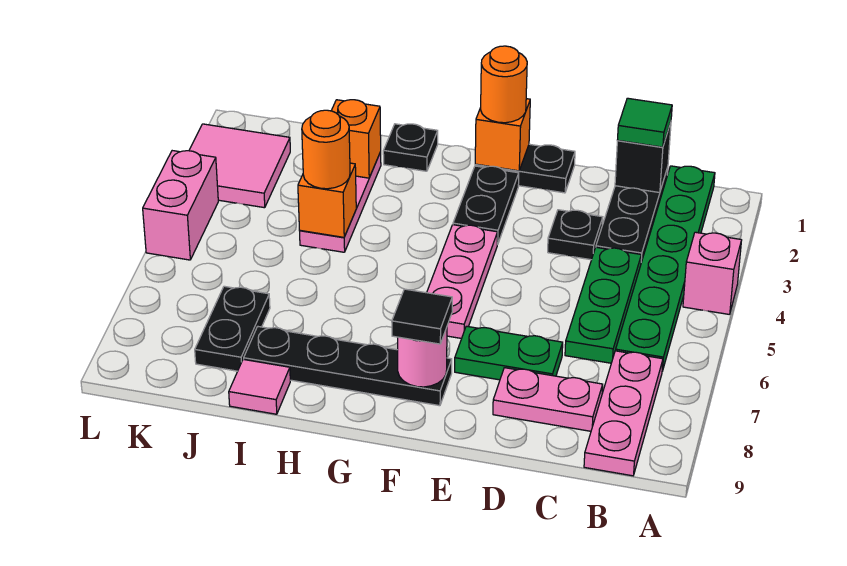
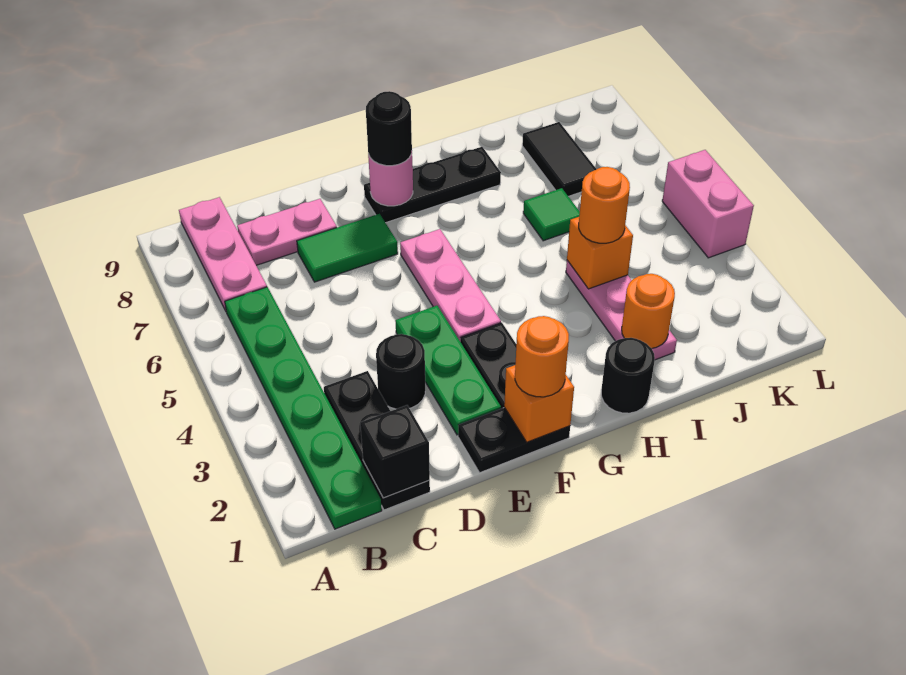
pink brick A4 level 1 -> none
green tile C1 level 3 -> green tile I6 level 1
green plate C4:C6 level 1 -> green plate E2:E4 level 1
black plate D3 level 1 -> black round brick D3 level 1
green plate D7:E7 level 1 -> green tile D7:E7 level 1
black plate F8:I8 level 1 -> black plate F8:H8 level 1
black tile F8 level 3 -> black round brick F8 level 3
black plate H1 level 1 -> black round brick H1 level 1
orange brick I2 level 2 -> orange round brick I2 level 2
pink tile I9 level 1 -> none
black plate J7:J8 level 1 -> black tile J7:J8 level 1
pink tile K2:L3 level 1 -> none

